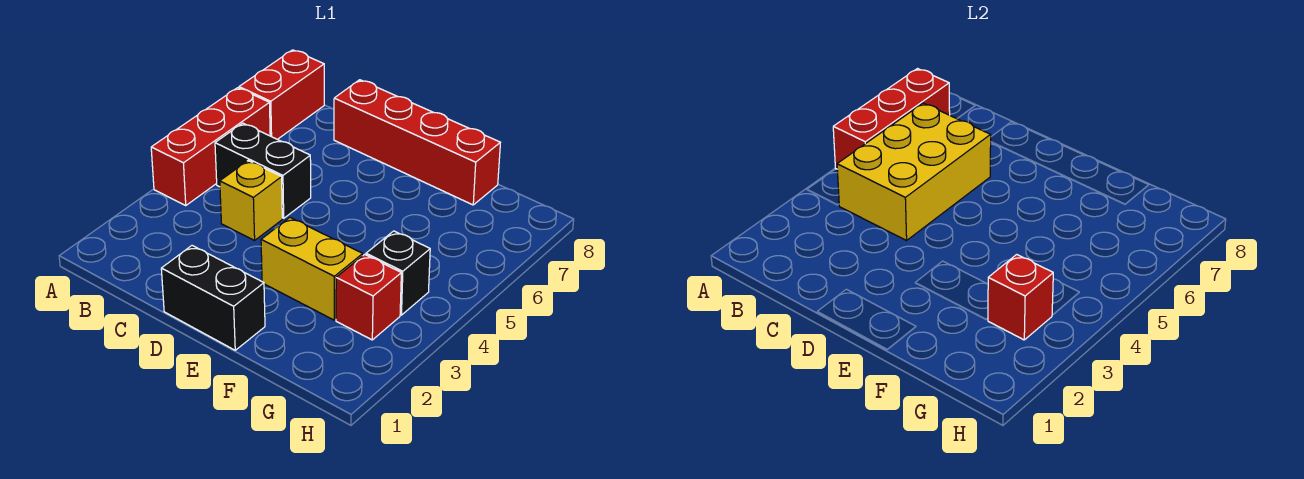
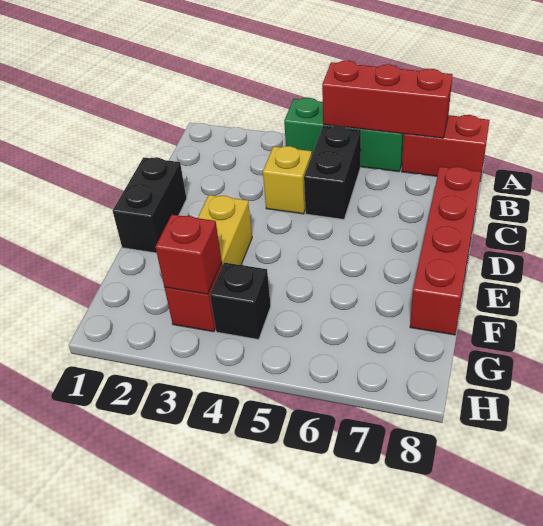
red brick A4:A6 level 1 -> green brick A4:A6 level 1
yellow brick B4:C6 level 2 -> none

